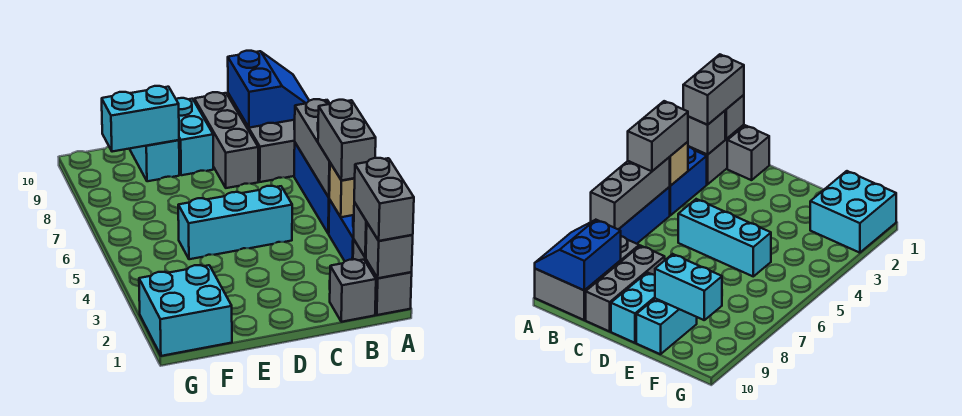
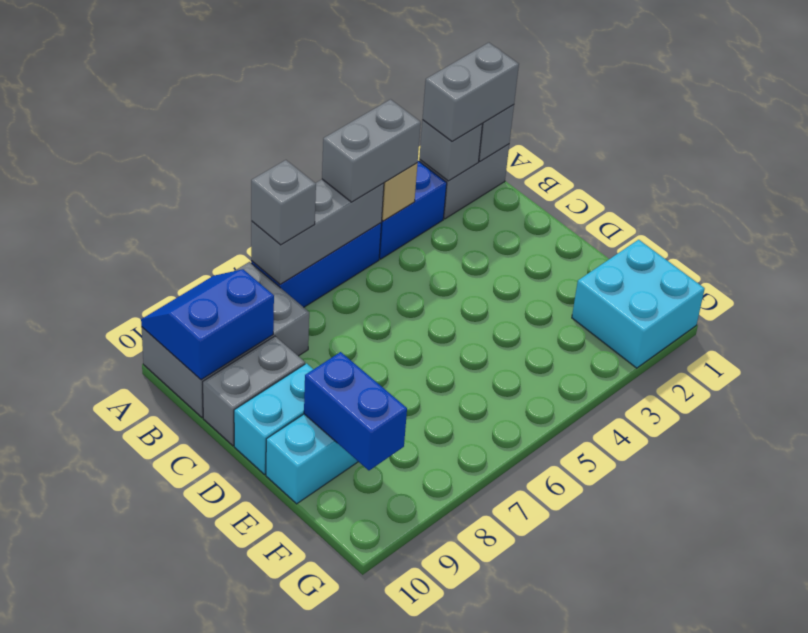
grey brick B1 level 1 -> grey brick A7 level 3
cyan brick C5:E5 level 1 -> none
grey brick C8:C10 level 1 -> grey brick C9:C10 level 1
cyan brick E9:F9 level 2 -> blue brick E9:F9 level 2

